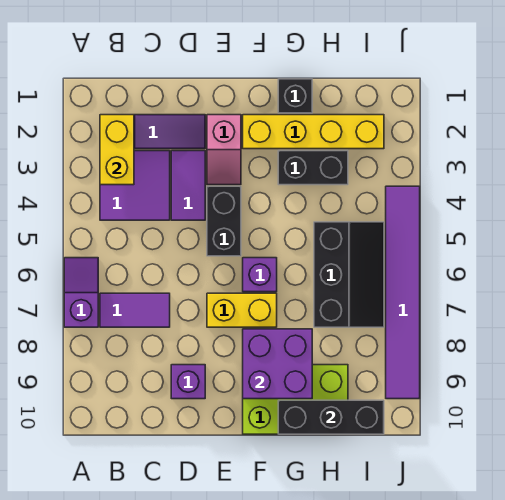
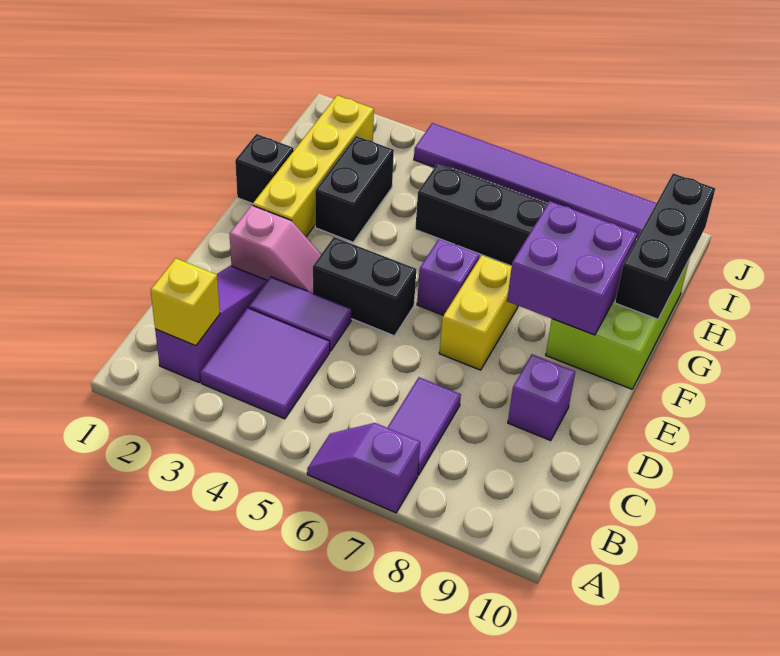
yellow brick B2:B3 level 2 -> yellow brick B2 level 2

